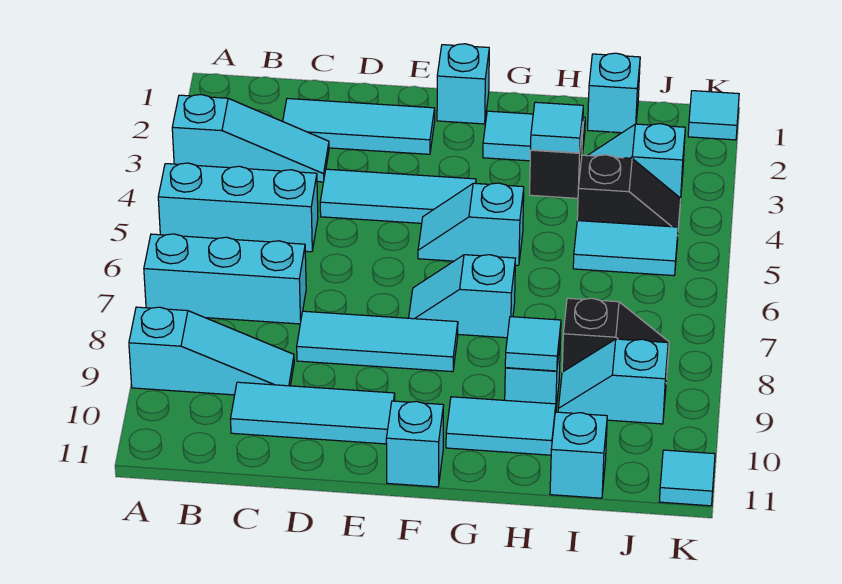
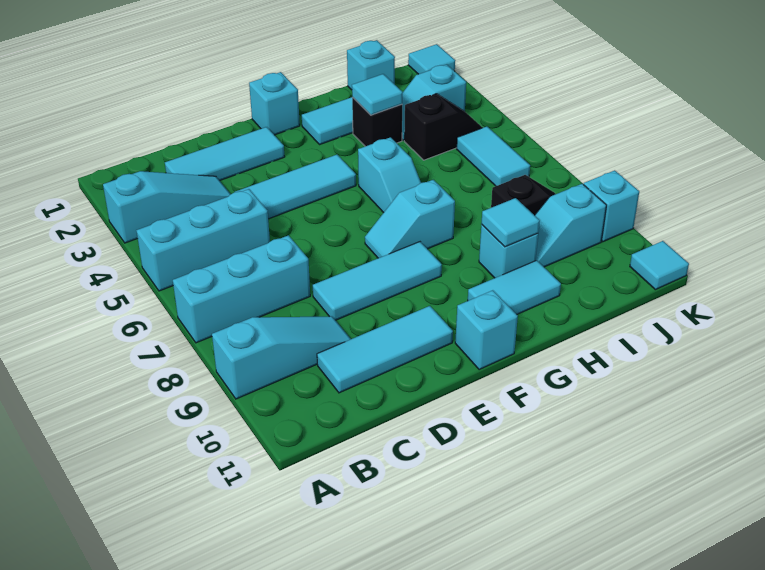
cyan slope F5:G5 level 1 top G -> cyan slope G5:G6 level 1 top 5
cyan tile I5:J5 level 1 -> cyan tile J5:J6 level 1
cyan brick I11 level 1 -> cyan brick K9 level 1

